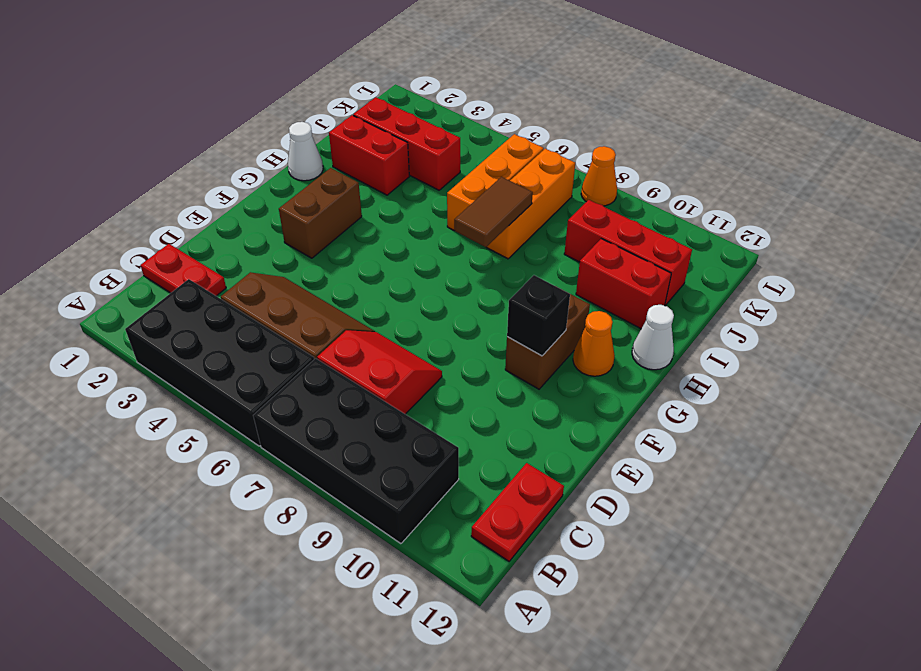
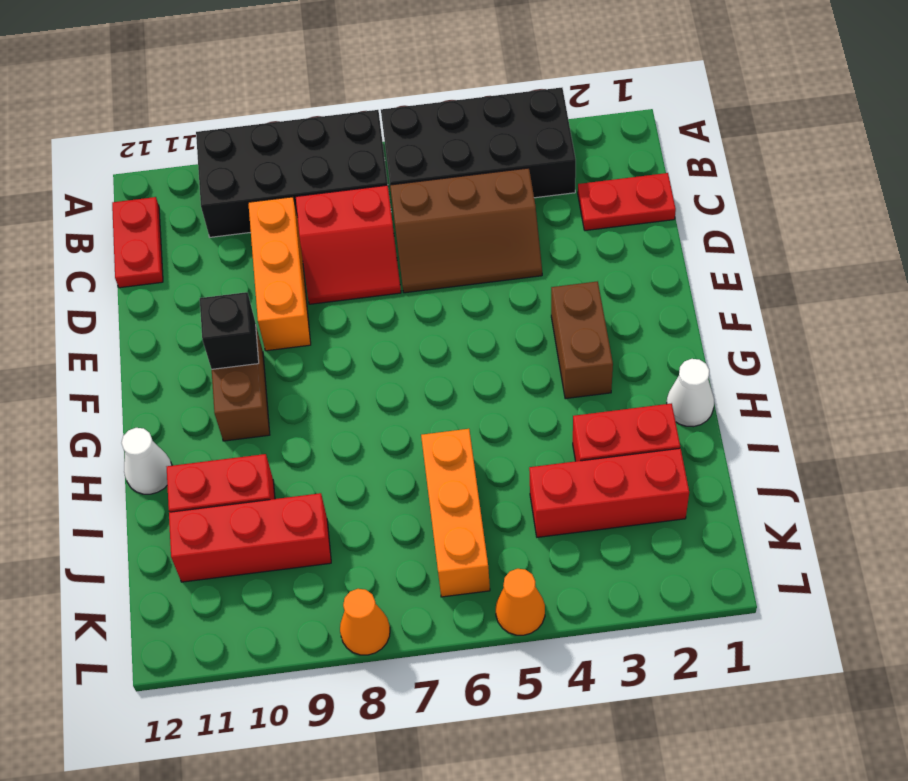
orange cone G11 level 1 -> orange cone L5 level 1
brown tile H7:I7 level 2 -> none
orange brick I7:K7 level 1 -> orange brick C9:E9 level 1

